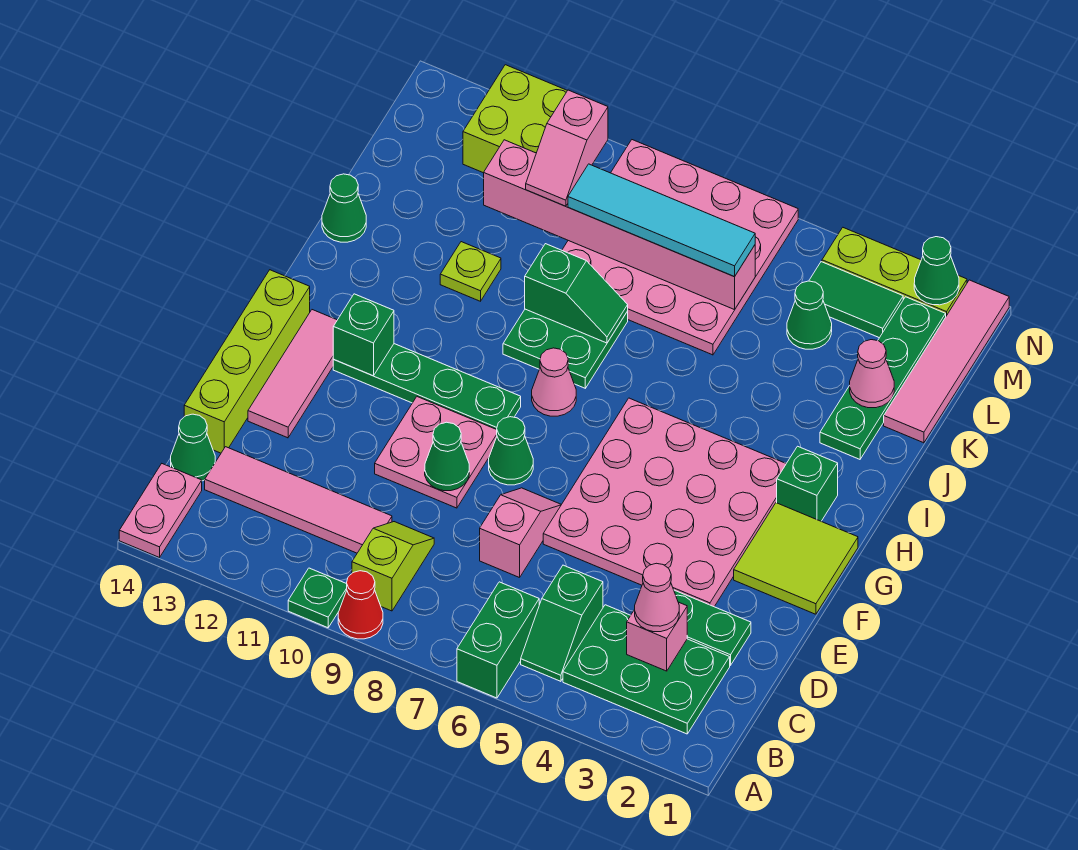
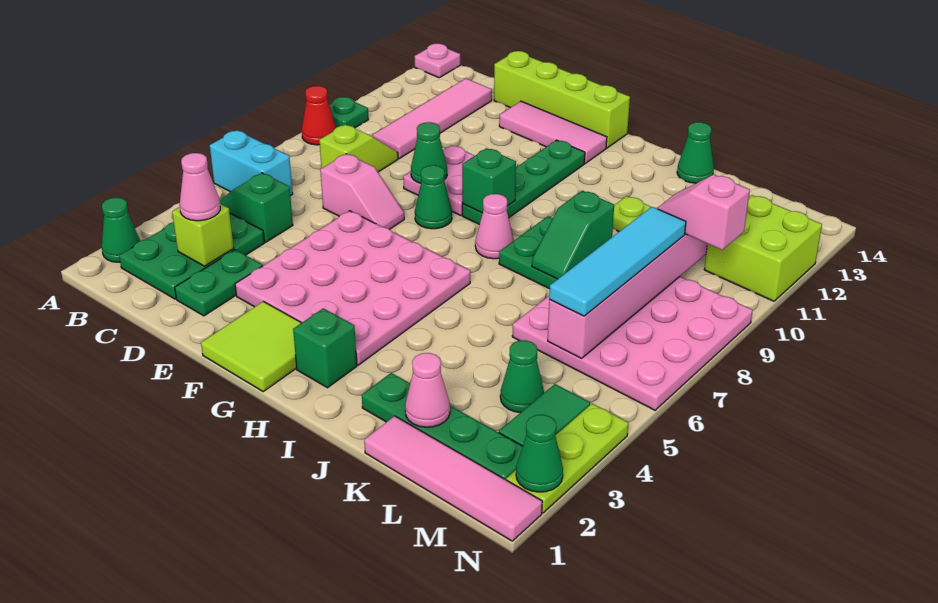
green brick A6:B6 level 1 -> cyan brick A6:B6 level 1
pink plate A14:B14 level 1 -> pink plate A14 level 1
lime slope B9:C9 level 1 top B -> lime slope C8:C9 level 1 top 8
pink brick C3 level 2 -> lime brick C3 level 2
green cone C14 level 1 -> green cone A2 level 1
green brick G12 level 2 -> green brick G9 level 2

